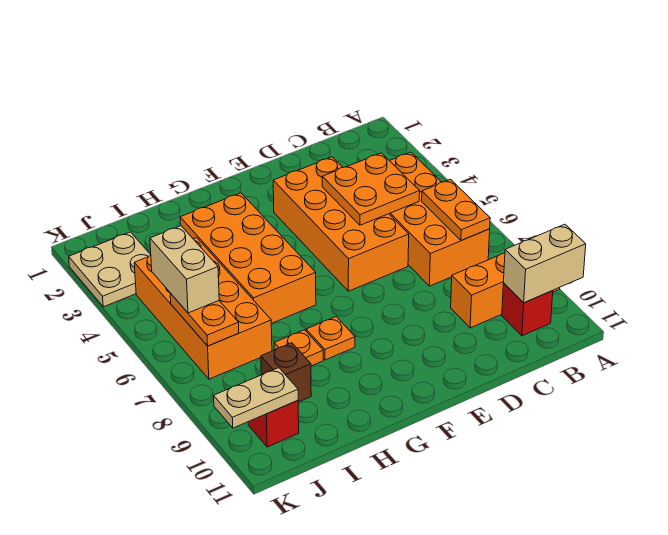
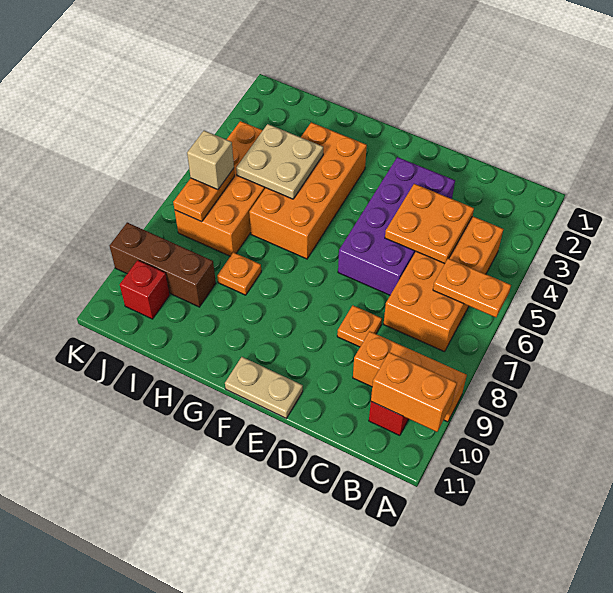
tan brick A10:B10 level 2 -> orange brick A10:B10 level 2
orange plate B6:B7 level 2 -> orange plate A6:B6 level 2
orange brick D3:E6 level 1 -> purple brick D3:E6 level 1
orange plate G8 level 1 -> orange plate D8 level 1
brown brick I9 level 1 -> brown brick I9:K9 level 1
tan plate J2:K3 level 1 -> tan plate H4:I5 level 2
tan brick J5:J6 level 3 -> tan brick J6 level 3
tan plate J10:K10 level 2 -> tan plate E11:F11 level 1

